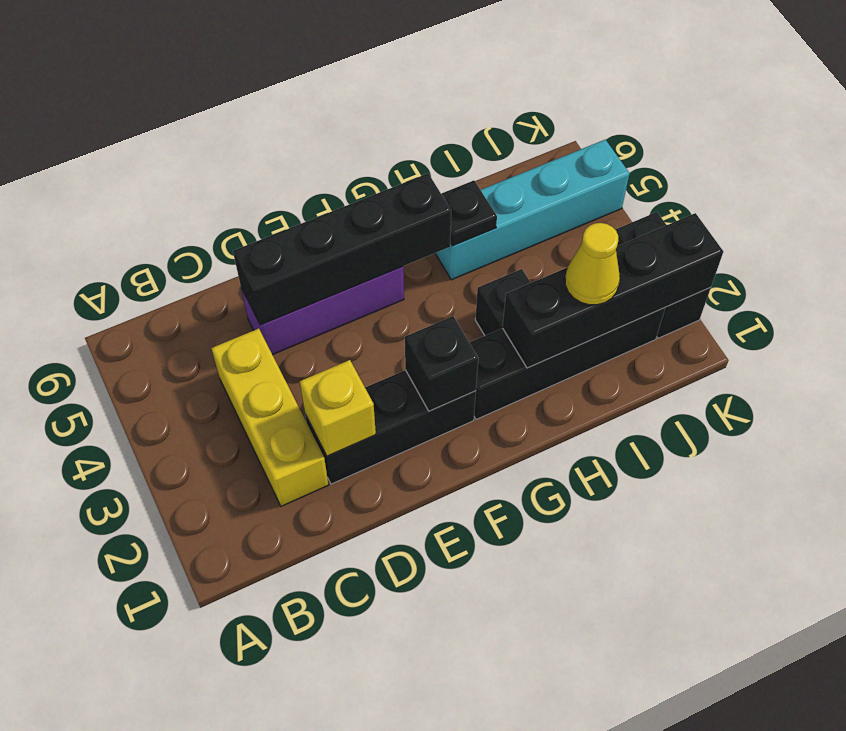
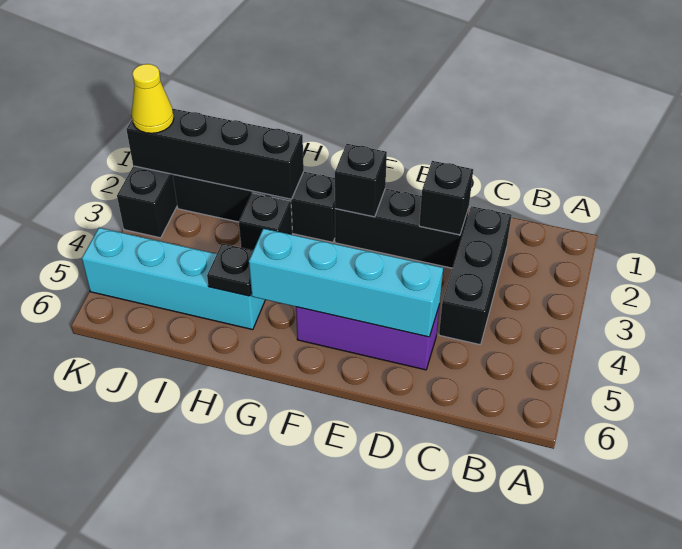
yellow brick C2:C4 level 1 -> black brick C2:C4 level 1
yellow brick D2 level 2 -> black brick D2 level 2
black brick D5:G5 level 2 -> cyan brick D5:G5 level 2
yellow cone I2 level 3 -> yellow cone K2 level 3

